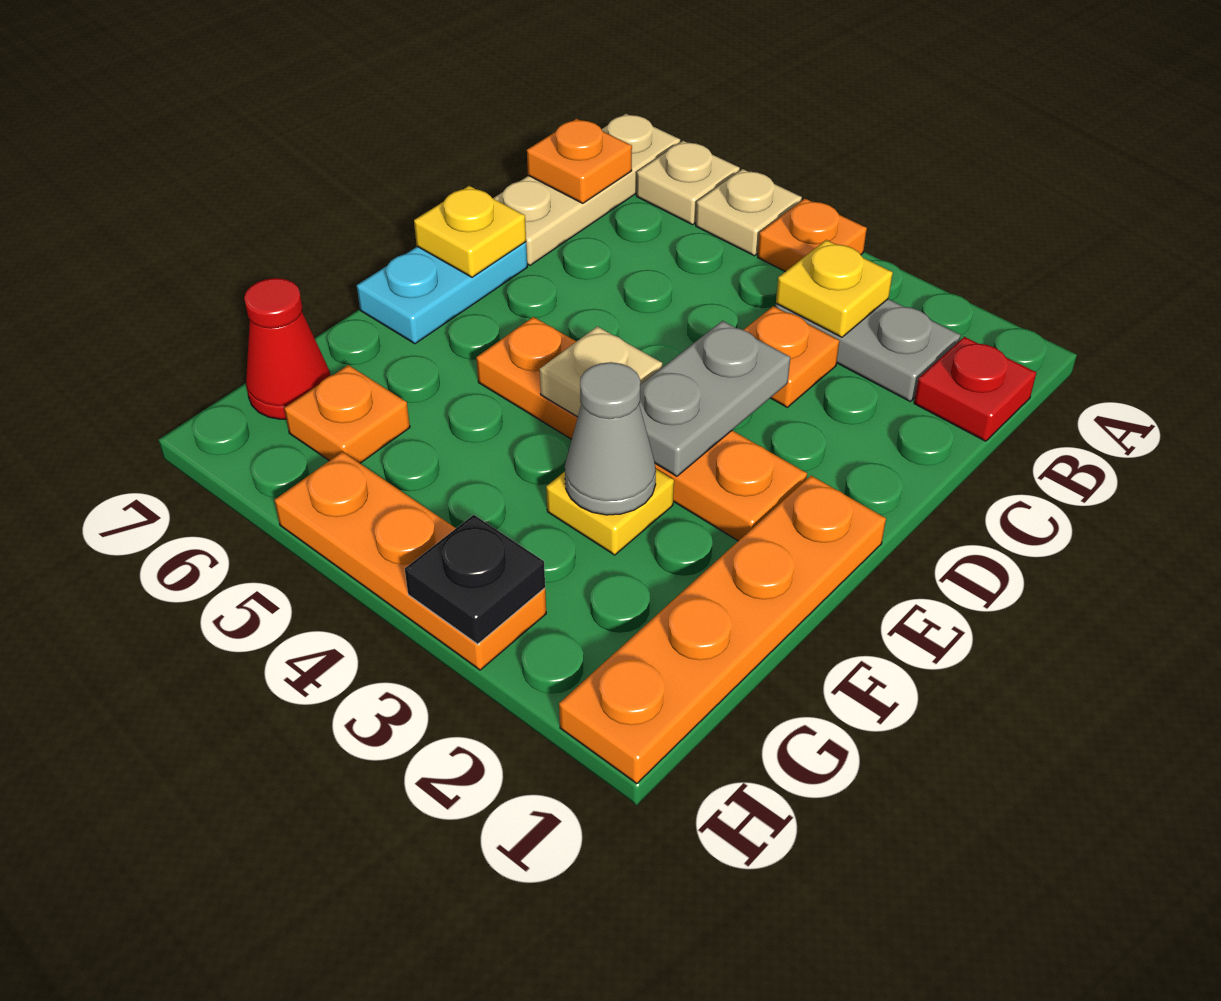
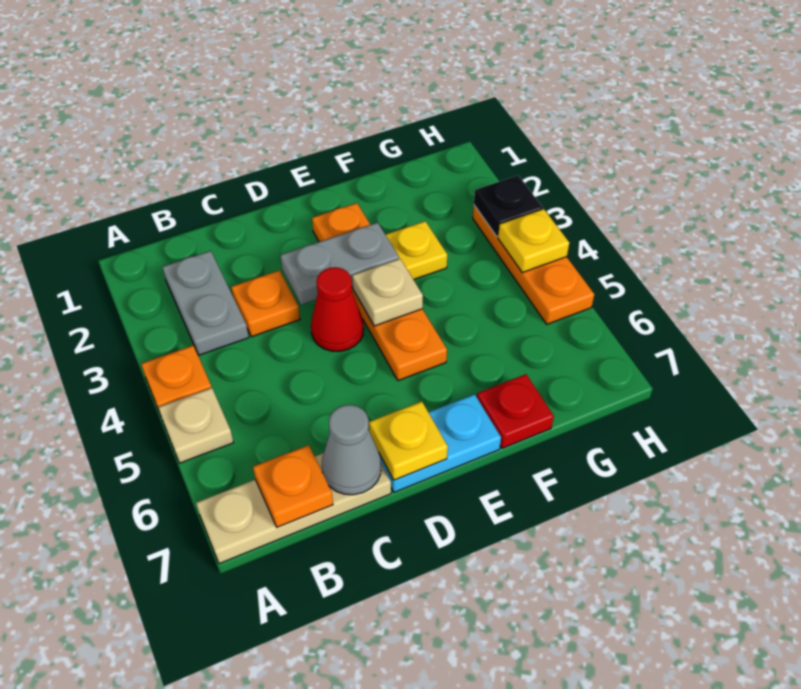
tan plate A6 level 1 -> none
red plate B1 level 1 -> red plate F7 level 1
yellow plate B3 level 2 -> yellow plate H4 level 2
orange plate E1:H1 level 1 -> none
grey cone F3 level 2 -> grey cone C7 level 2
orange plate G6 level 1 -> none
red cone G7 level 1 -> red cone D4 level 1

